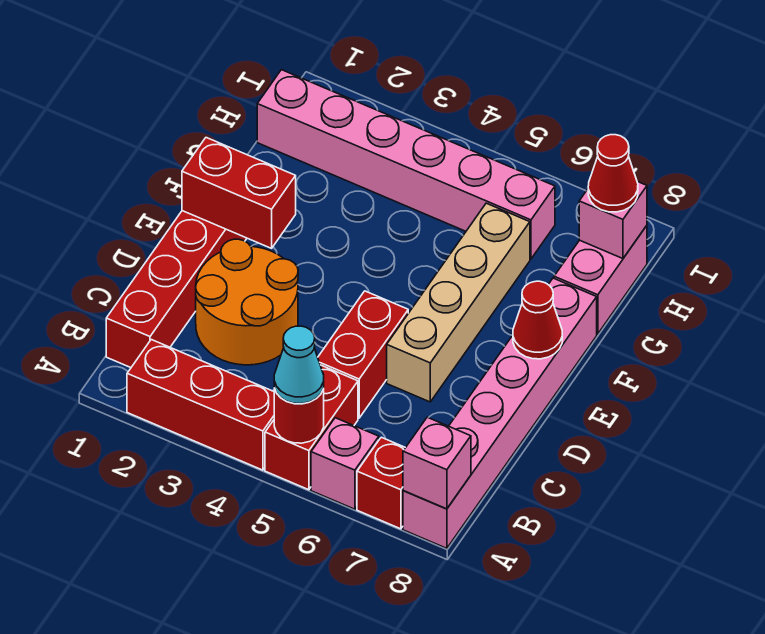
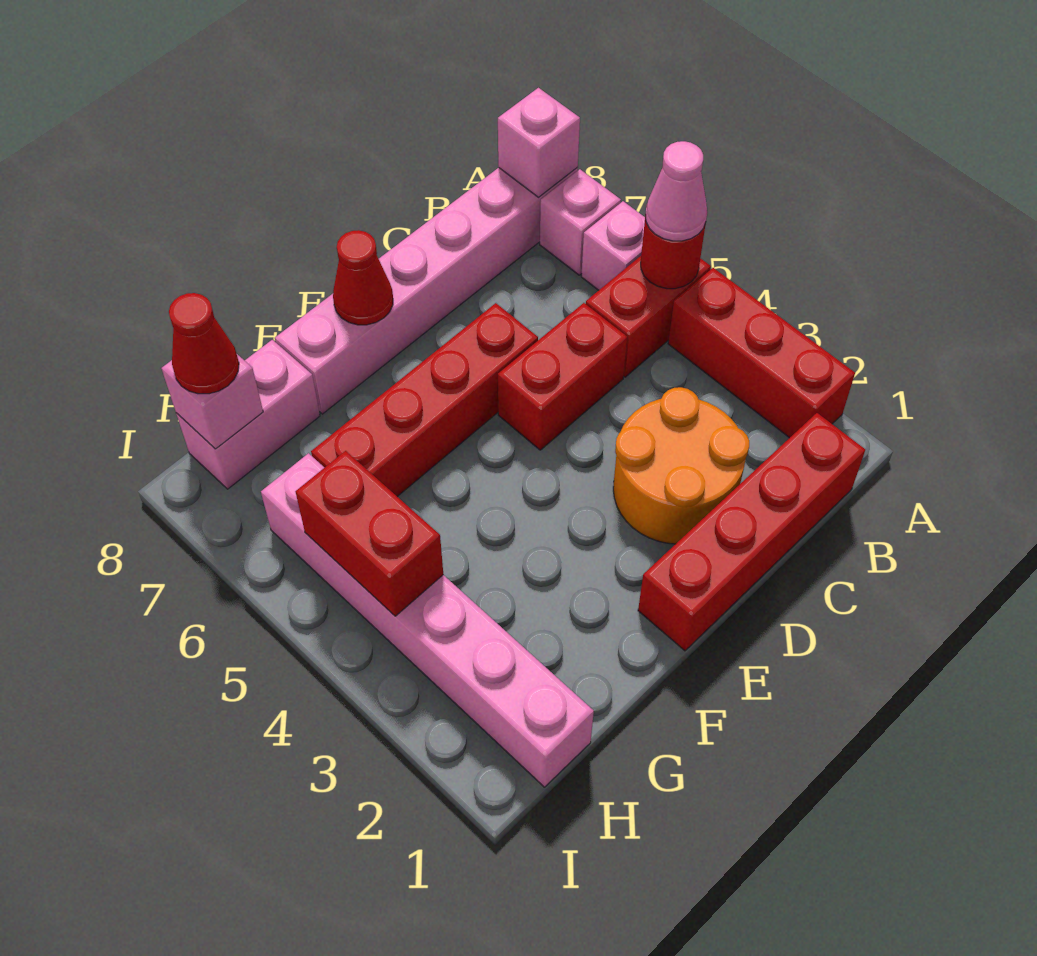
cyan cone A5 level 3 -> pink cone A5 level 3
red brick A7 level 1 -> pink brick A7 level 1
tan brick D6:G6 level 1 -> red brick D6:G6 level 1
red brick E1:E2 level 2 -> red brick H4:H5 level 2

